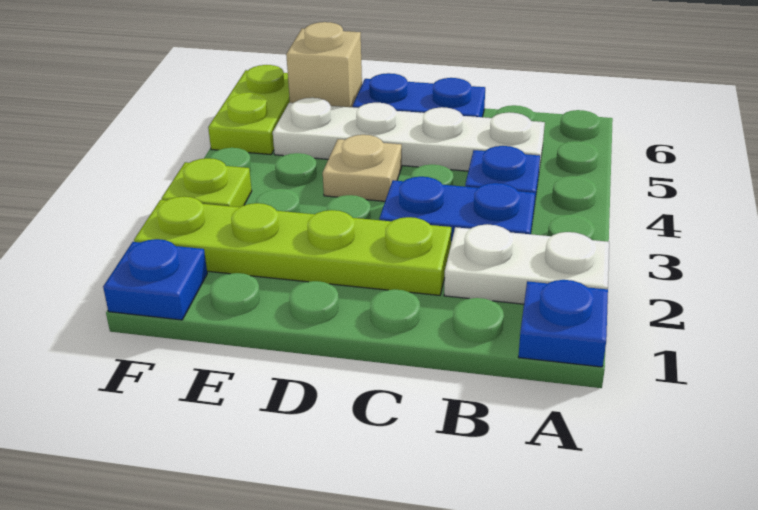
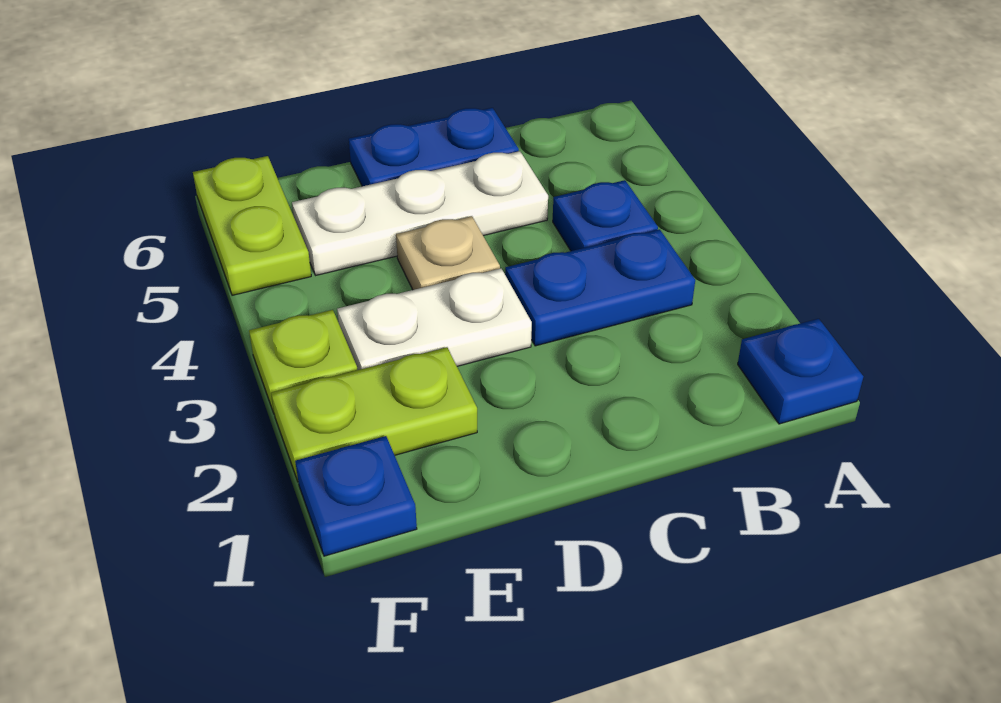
white plate A2:B2 level 1 -> white plate D3:E3 level 1
white plate B5:E5 level 1 -> white plate C5:E5 level 1
lime plate C2:F2 level 1 -> lime plate E2:F2 level 1
tan brick E6 level 1 -> none

